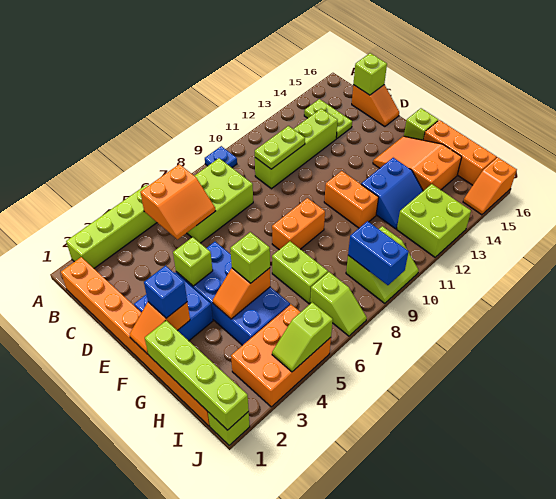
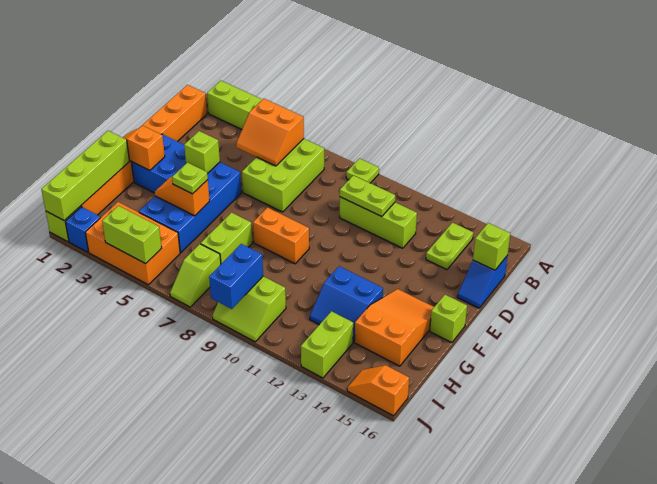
blue plate A9 level 1 -> lime plate A9 level 1
lime brick B6:C8 level 1 -> lime brick B6:D7 level 1
lime brick C10:C13 level 1 -> lime brick C10:C12 level 1
orange slope C16:D16 level 1 top C -> blue slope C16:D16 level 1 top C
blue brick F2 level 3 -> blue brick J2 level 1
orange brick F11:G11 level 1 -> none
lime brick G5 level 3 -> lime plate G5 level 3
orange brick G16:I16 level 1 -> none
lime brick I12:J13 level 1 -> lime brick I13:J13 level 1
lime slope J4:J5 level 2 top 5 -> lime brick J4:J5 level 2

